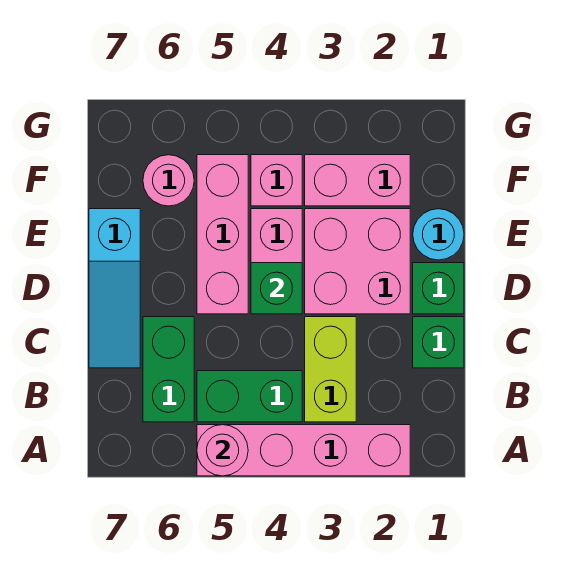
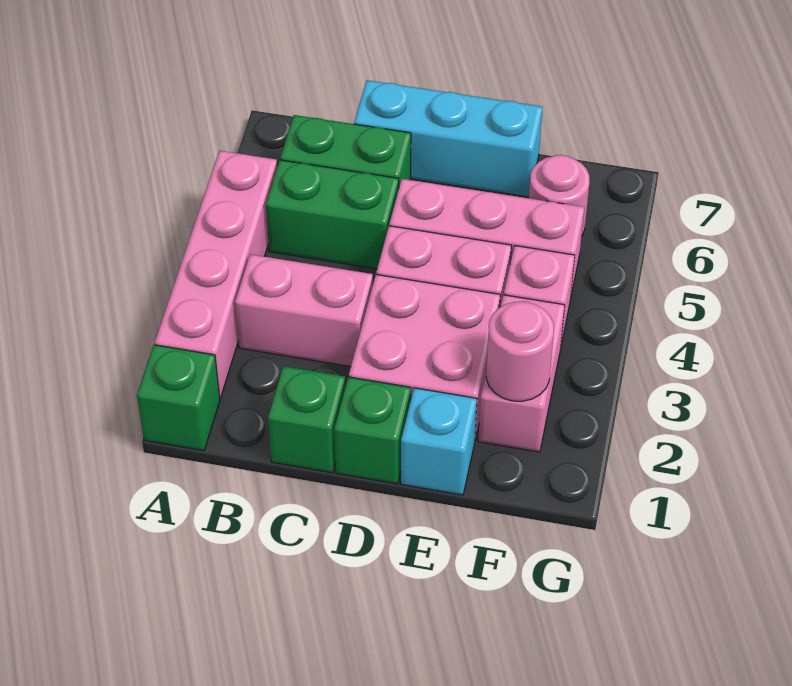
pink round brick A5 level 2 -> pink round brick F2 level 2
lime brick B3:C3 level 1 -> pink brick B3:C3 level 1
green brick B4:B5 level 1 -> green brick B5:C5 level 1
cyan slope C7:E7 level 1 top E -> cyan brick C7:E7 level 1
green brick D4 level 2 -> green brick A1 level 1
cyan round brick E1 level 1 -> cyan brick E1 level 1

